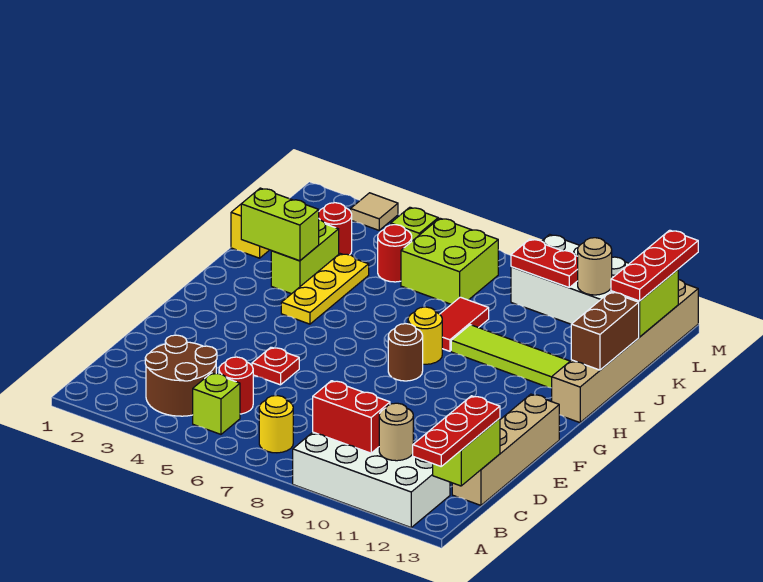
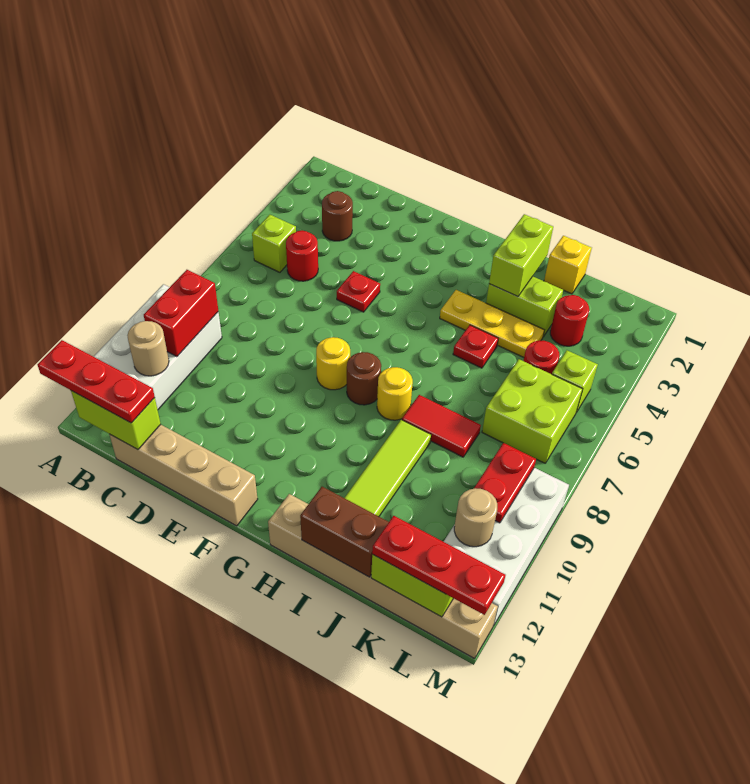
brown round brick B3:C4 level 1 -> brown round brick C3 level 1
yellow round brick B7 level 1 -> yellow round brick F8 level 1
none -> red plate I5 level 1
tan tile M3 level 1 -> none

